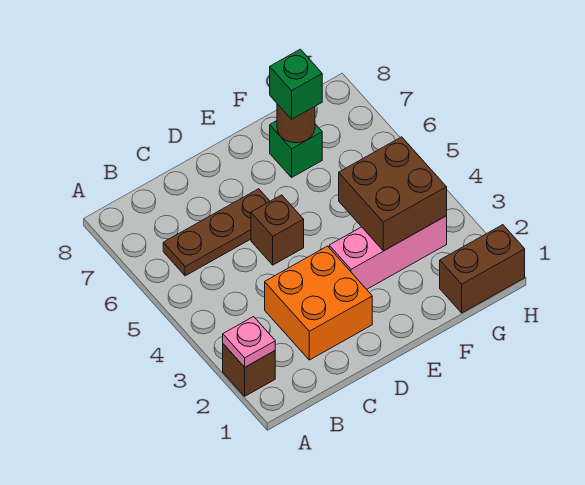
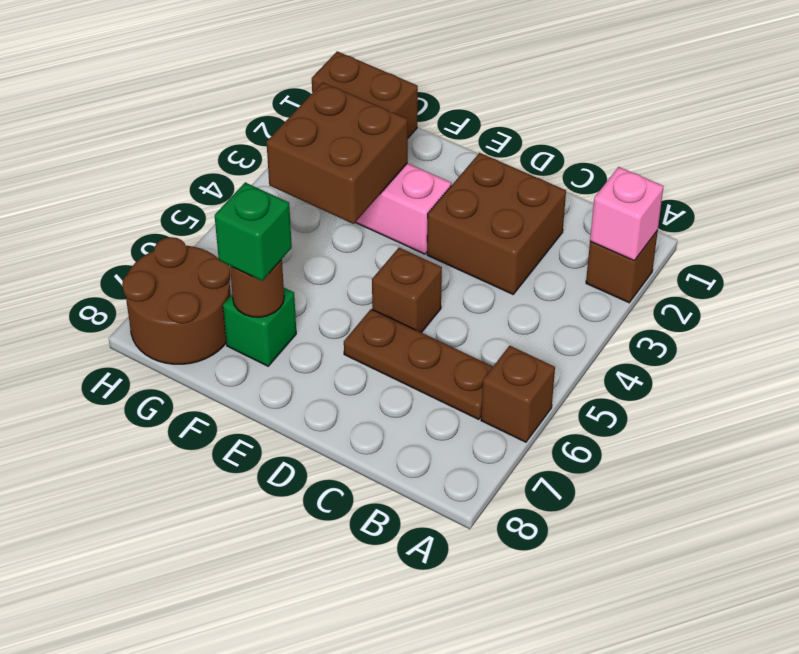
pink plate A2 level 2 -> pink brick A2 level 2
none -> brown brick A6 level 1
orange brick C2:D3 level 1 -> brown brick C2:D3 level 1
none -> brown round brick G7:H8 level 1

